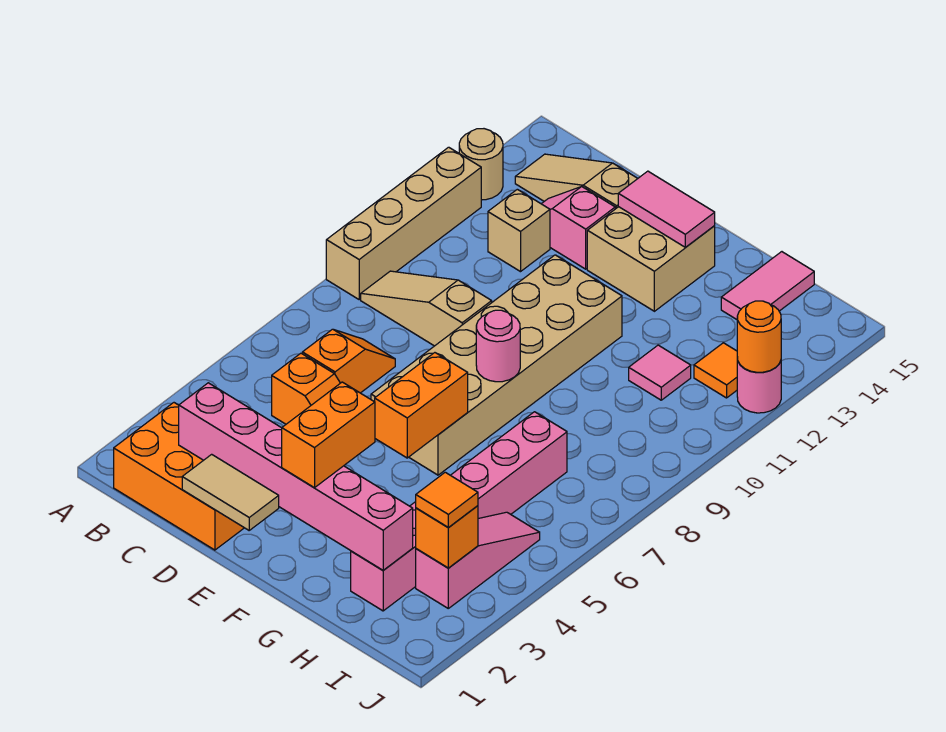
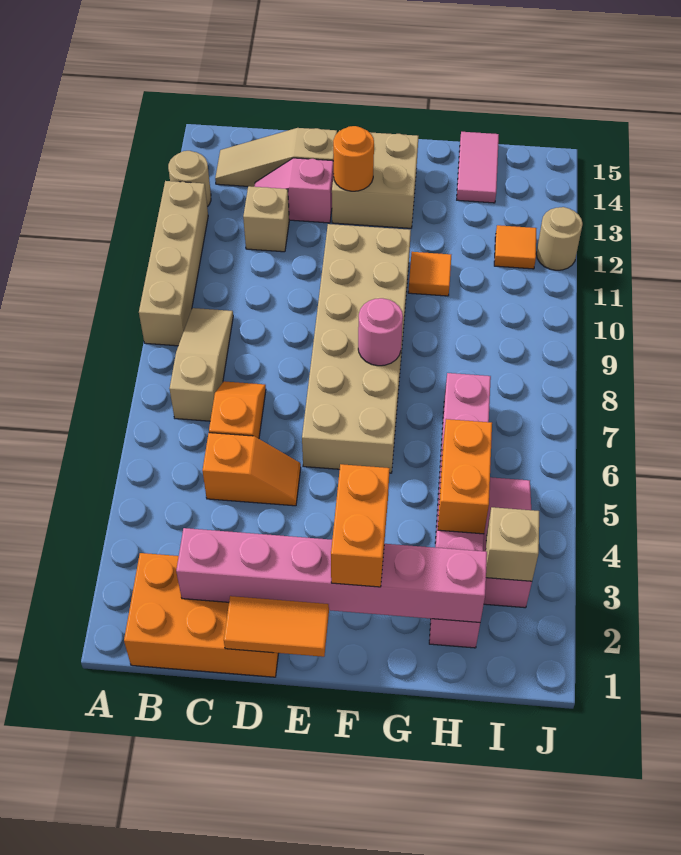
tan slope B9:D9 level 1 top D -> tan slope B7:B9 level 1 top 7
tan tile D1:E1 level 2 -> orange tile D1:E1 level 2
pink tile E14:F14 level 2 -> none
orange brick F5:F6 level 2 -> orange brick H4:H5 level 2
pink tile H11 level 1 -> none
orange brick I3 level 2 -> tan brick I3 level 2
orange tile I3 level 3 -> orange tile G11 level 1
pink round brick J12 level 1 -> tan round brick J12 level 1
orange round brick J12 level 2 -> orange round brick E13 level 2

